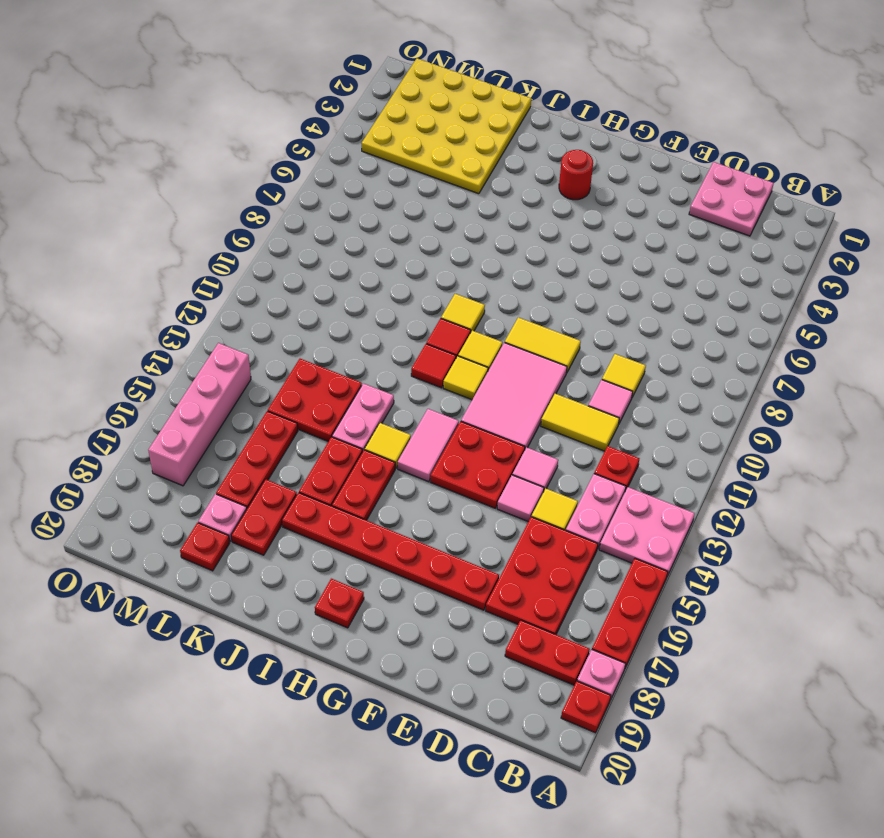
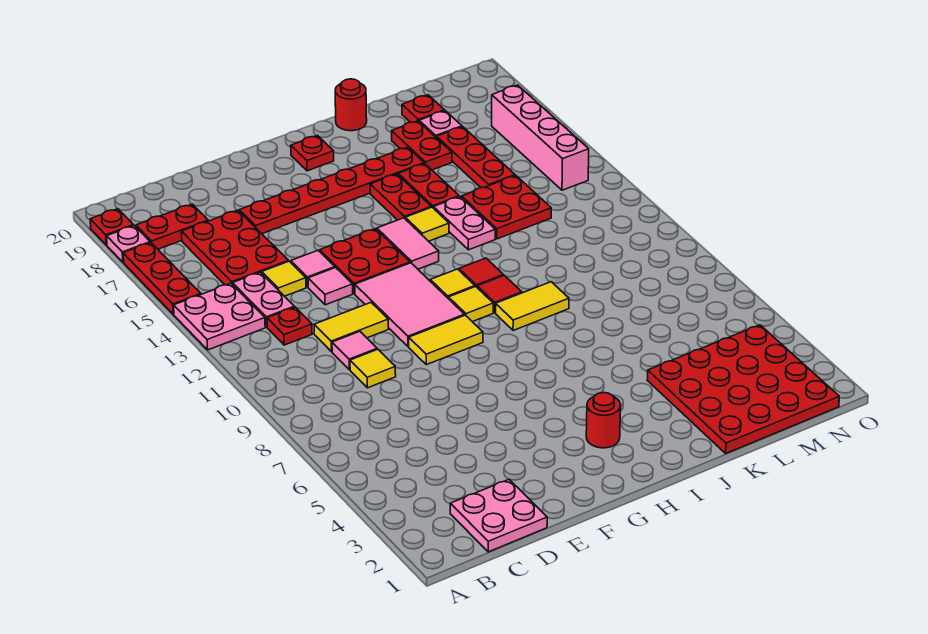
yellow tile I9 level 1 -> yellow tile I9:J9 level 1
none -> red round brick J20 level 1
yellow plate K1:N4 level 1 -> red plate K1:N4 level 1

